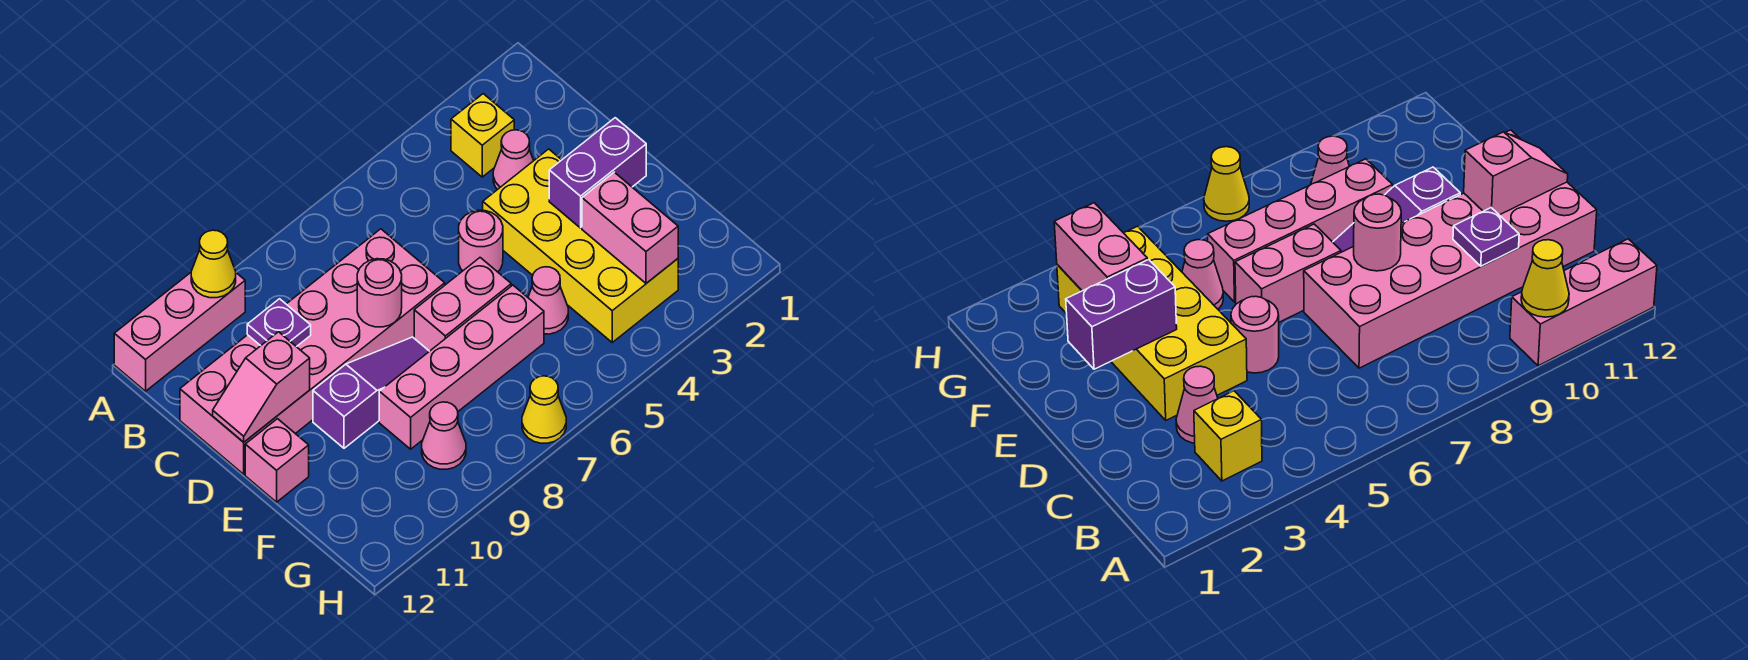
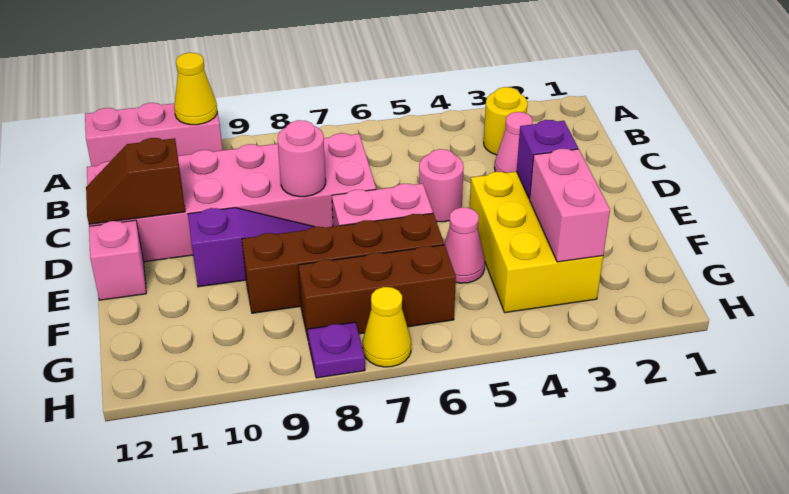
yellow brick B3 level 1 -> yellow round brick B3 level 1
purple plate C10 level 2 -> purple plate H8 level 1
yellow brick D3:G4 level 1 -> yellow brick E3:G4 level 1
pink slope D11:D12 level 2 top 11 -> brown slope D11:D12 level 2 top 11
purple brick E2:E3 level 2 -> purple brick E3 level 2
pink brick F6:F9 level 1 -> brown brick F6:F9 level 1
none -> brown brick G6:G8 level 1
pink cone G9 level 1 -> none

